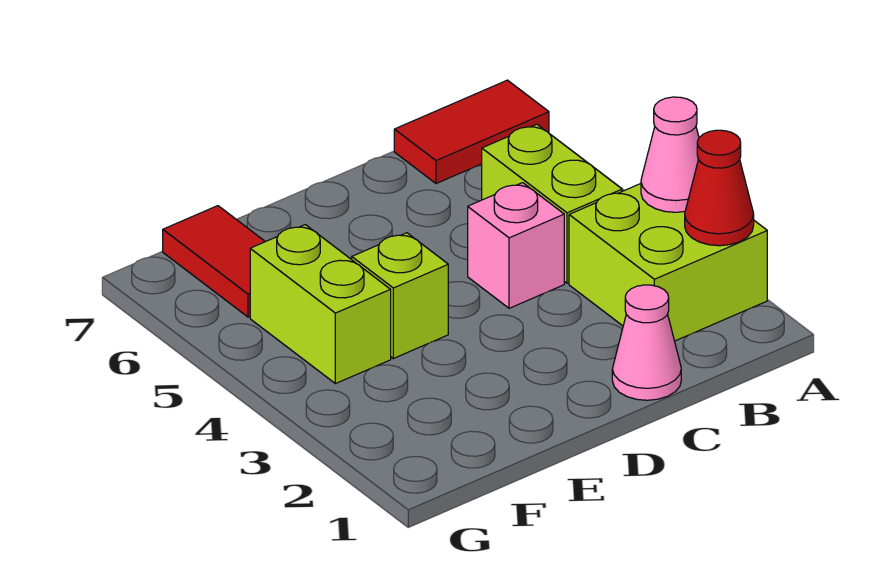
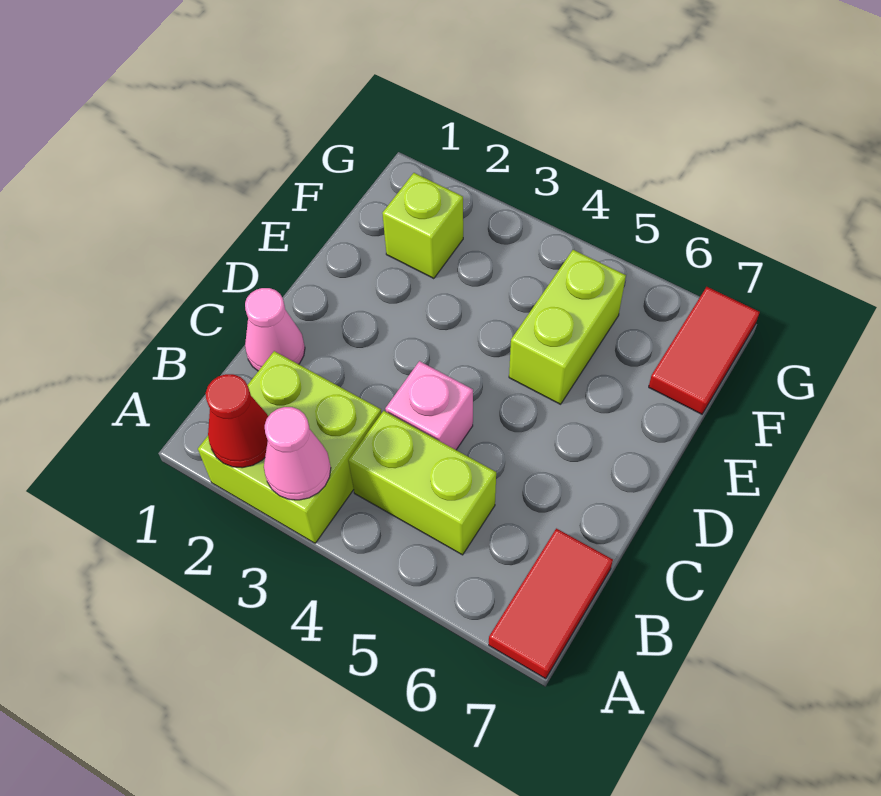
lime brick E4 level 1 -> lime brick F2 level 1
lime brick F4:F5 level 1 -> lime brick E5:F5 level 1
red tile F6:F7 level 1 -> red tile F7:G7 level 1

